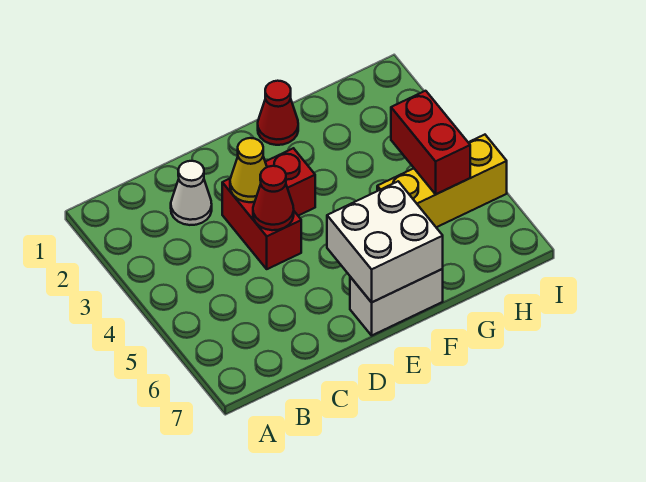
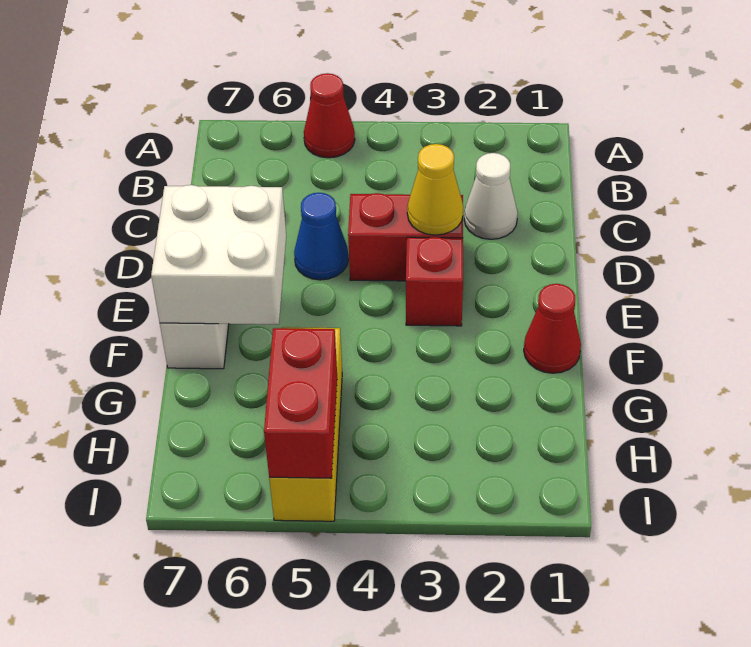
red cone D4 level 2 -> red cone A5 level 1
none -> blue cone D5 level 1
red brick H4:H5 level 2 -> red brick H5:I5 level 2

